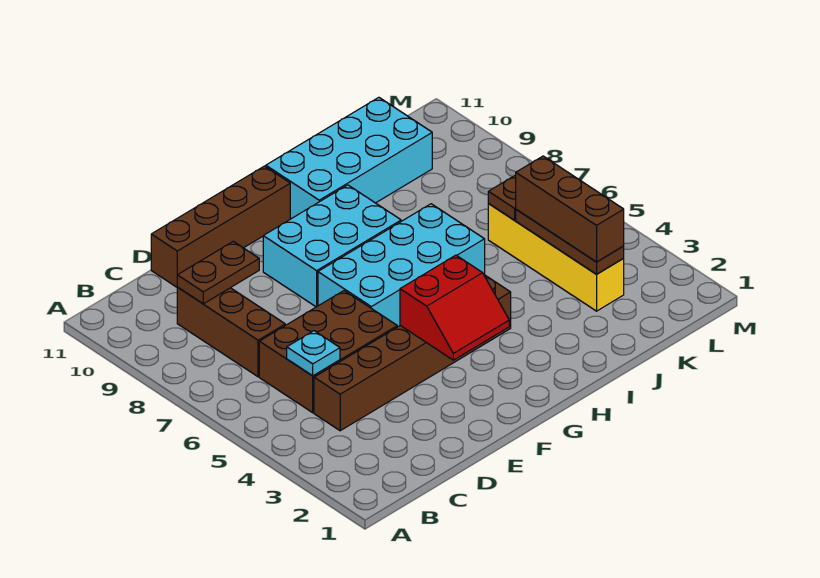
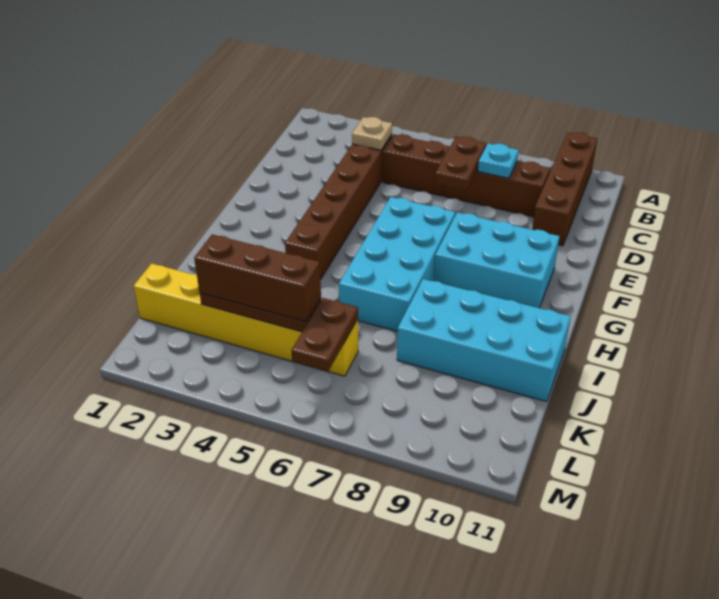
none -> tan plate C4 level 2
brown brick C5:E6 level 1 -> brown brick C5:C6 level 1
cyan plate C5 level 2 -> cyan plate C8 level 2
brown plate C9:D9 level 2 -> brown plate C7:D7 level 2
brown brick D11:G11 level 1 -> brown brick A10:D10 level 1
red slope F3:G4 level 2 top 4 -> none
cyan brick F8:H9 level 1 -> cyan brick F8:G10 level 1
cyan brick H10:K11 level 1 -> cyan brick I8:J11 level 1
yellow brick K3:K6 level 1 -> yellow brick K1:K6 level 1

